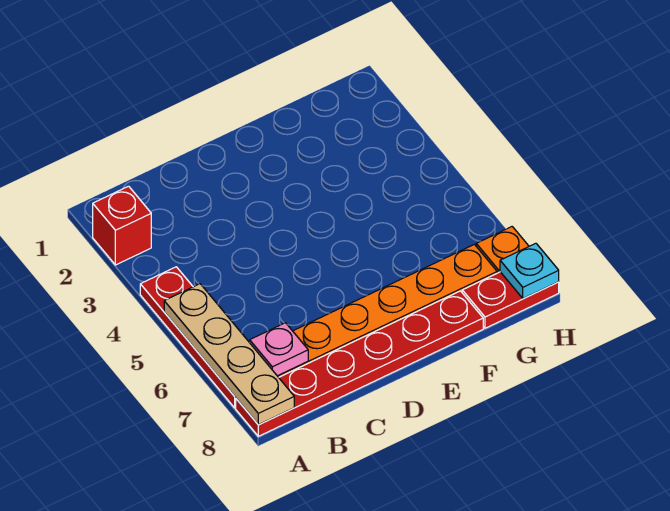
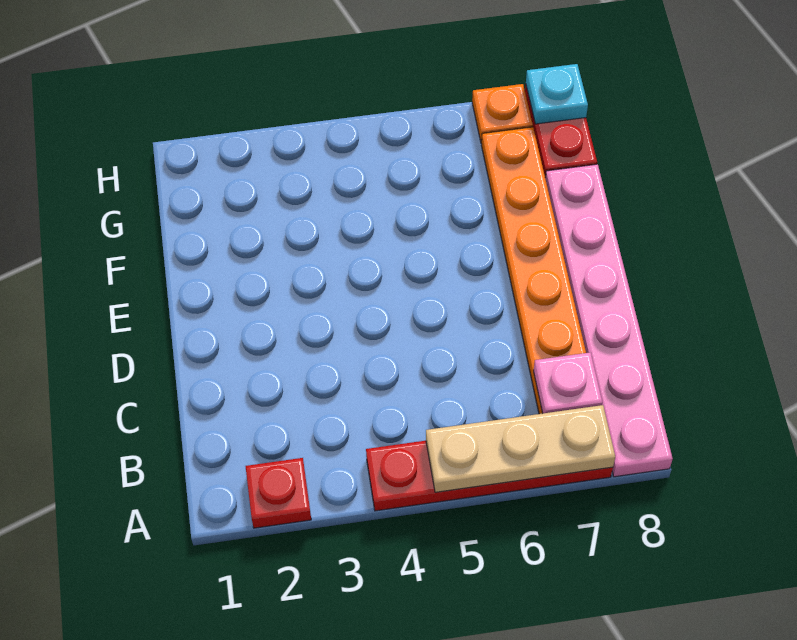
red brick A2 level 1 -> red plate A2 level 1
tan plate A5:A8 level 2 -> tan plate A5:A7 level 2
red plate A8:F8 level 1 -> pink plate A8:F8 level 1

